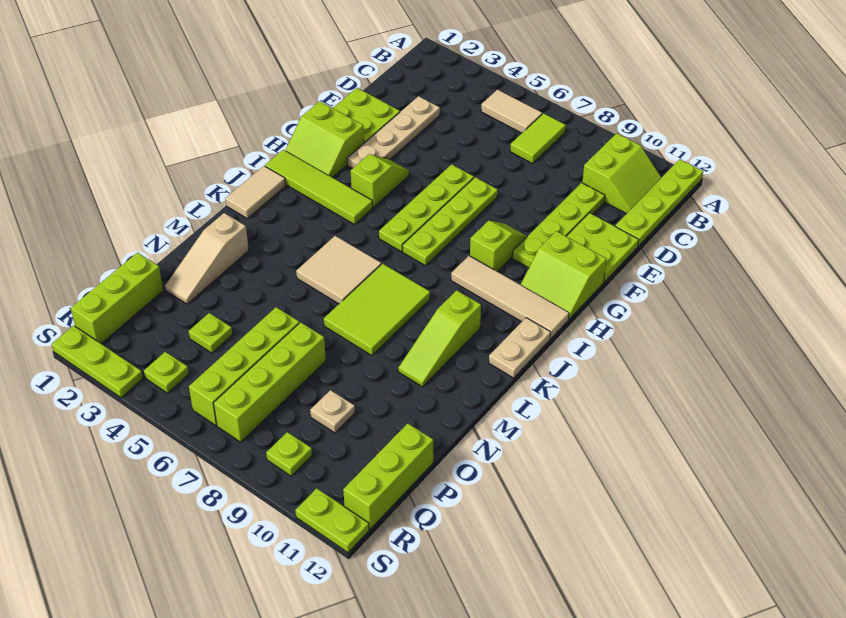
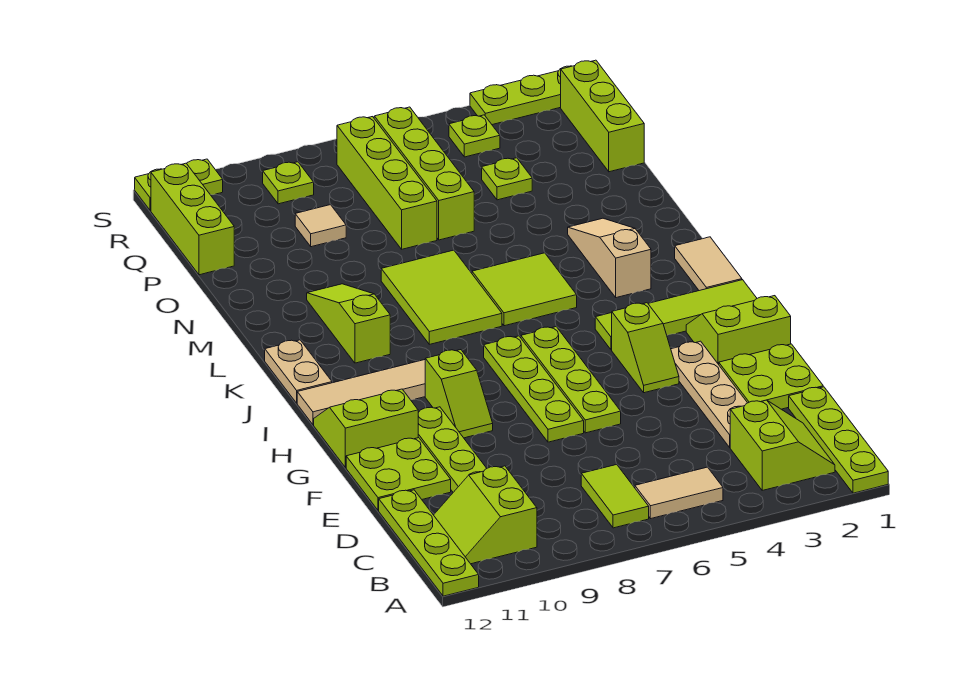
none -> lime plate A1:D1 level 1
none -> lime slope B2:C3 level 1 top 3
tan tile K5:L6 level 1 -> lime tile K5:L6 level 1
tan slope M2:O2 level 1 top M -> tan slope K3:M3 level 1 top K
tan plate P9 level 1 -> tan tile P9 level 1

